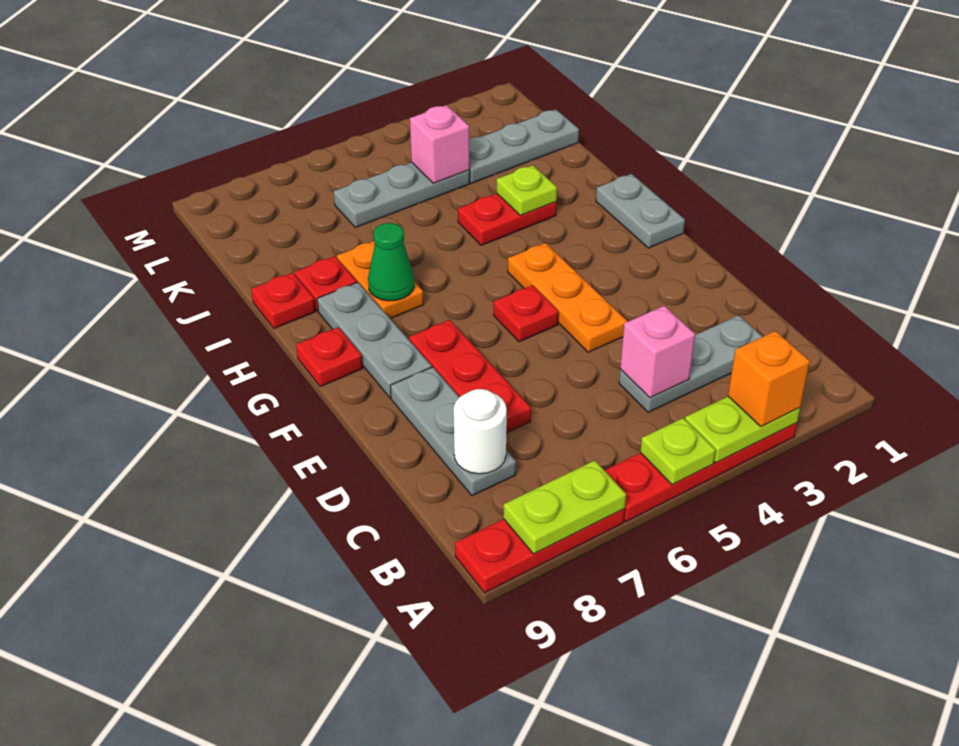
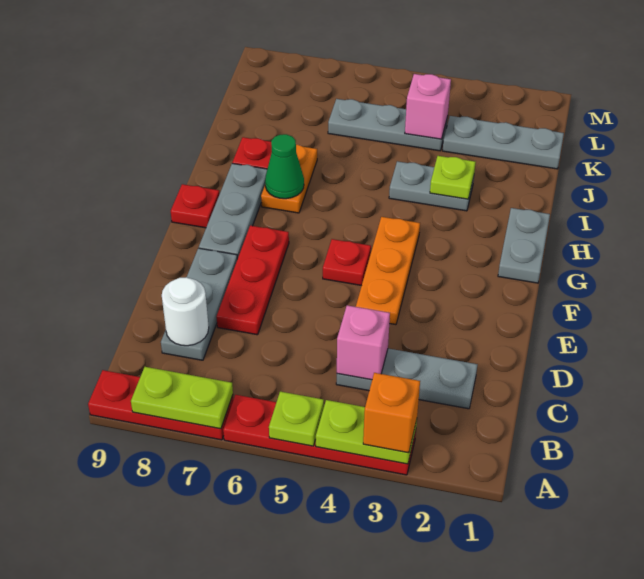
red plate I3:I4 level 1 -> grey plate I3:I4 level 1
red plate I9 level 1 -> none

